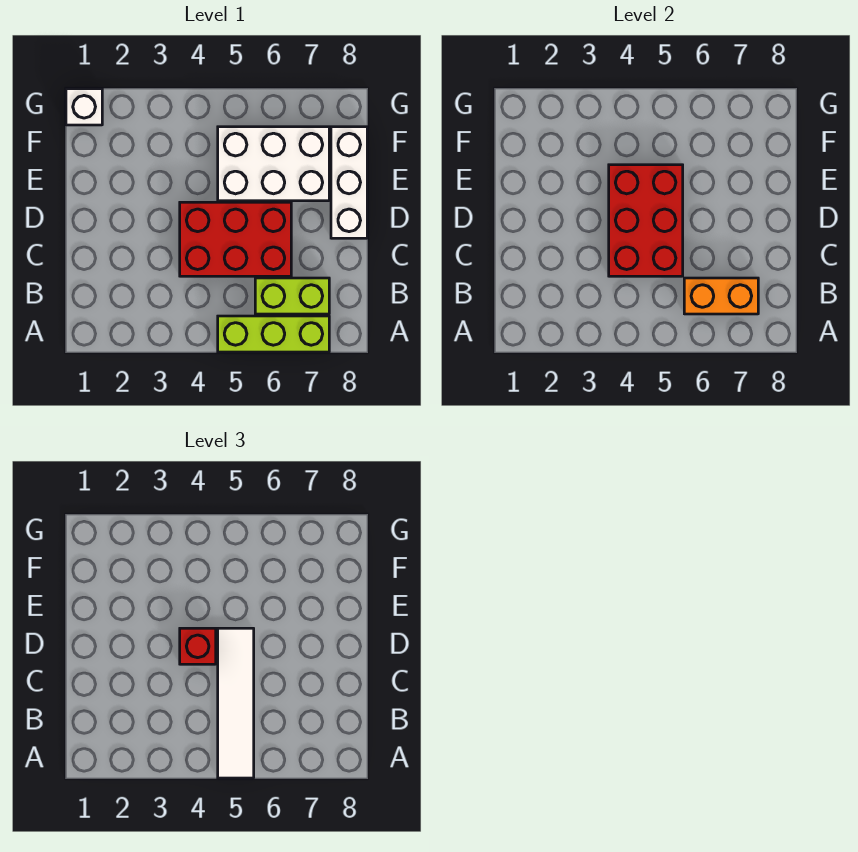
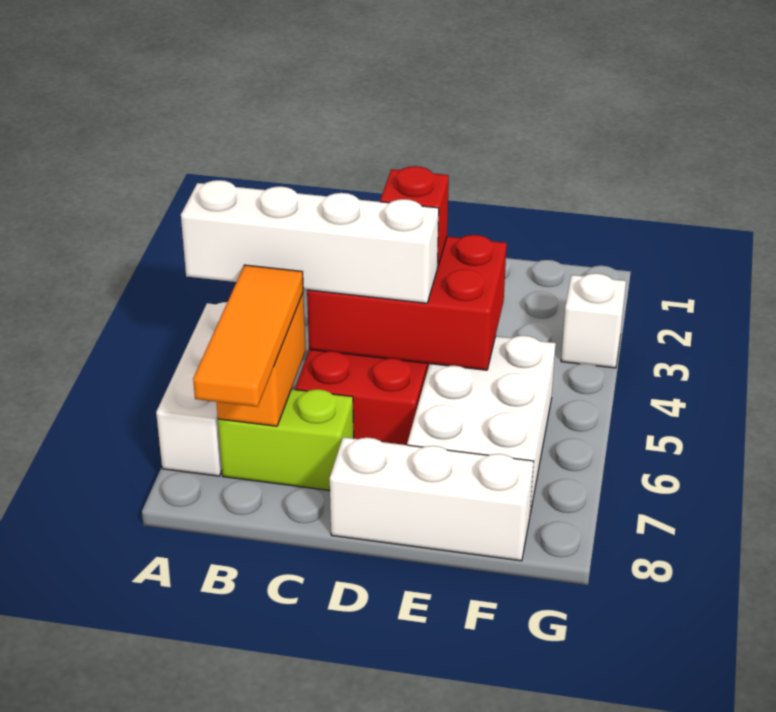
lime brick A5:A7 level 1 -> white brick A5:A7 level 1
white tile A5:D5 level 3 -> white brick A5:D5 level 3
lime brick B6:B7 level 1 -> lime brick B7:C7 level 1
none -> orange tile B6:B8 level 3
white brick G1 level 1 -> white brick G3 level 1

